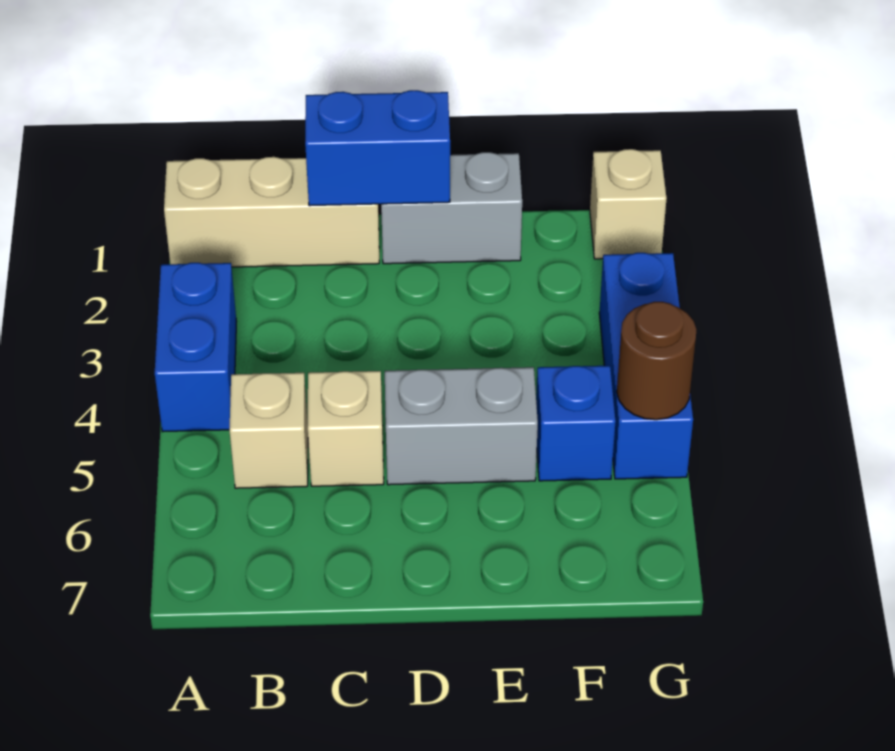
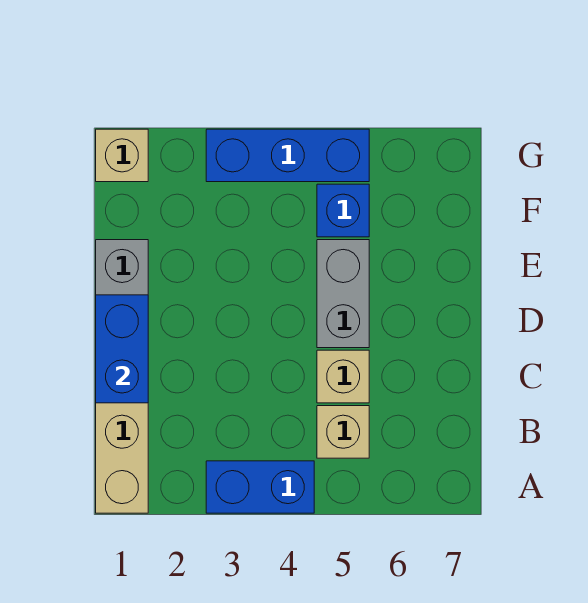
brown round brick G5 level 2 -> none

